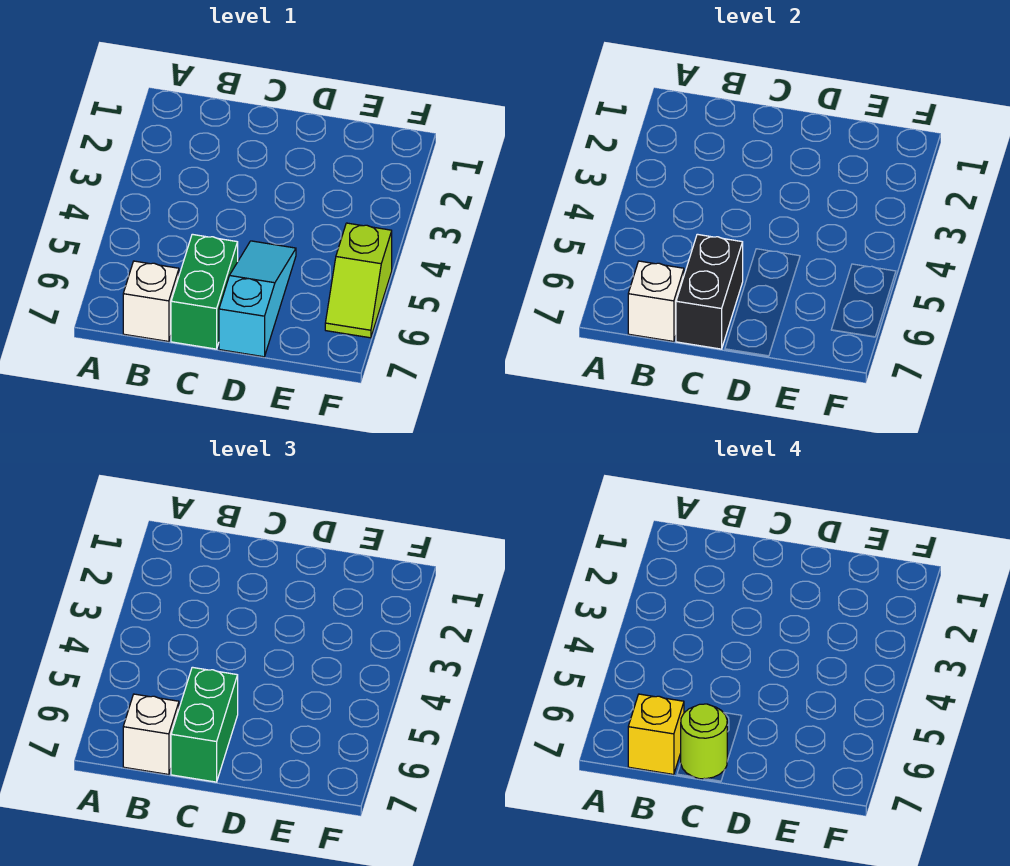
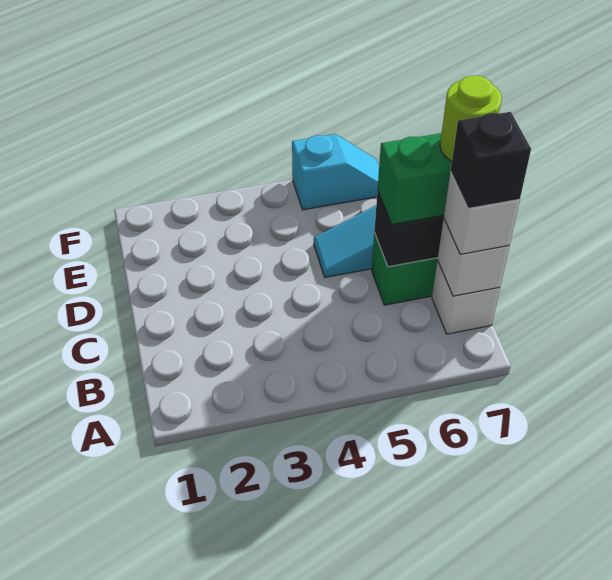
yellow brick B7 level 4 -> black brick B7 level 4
lime slope F5:F6 level 1 top 5 -> cyan slope F5:F6 level 1 top 5

